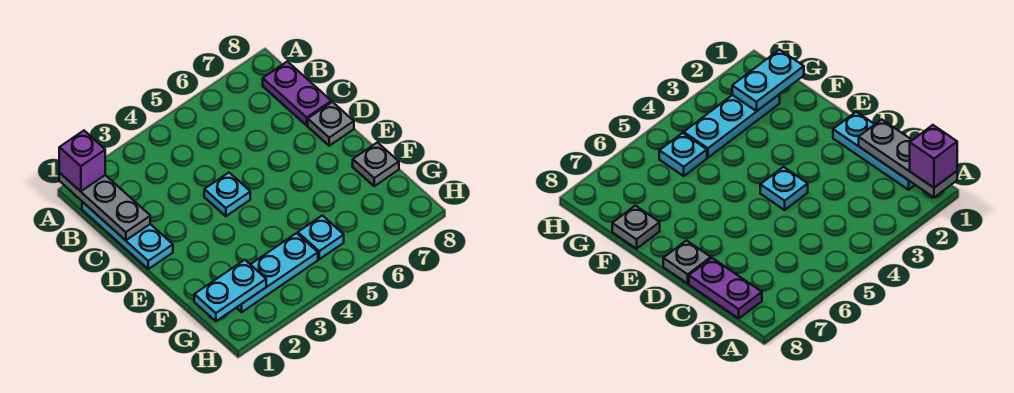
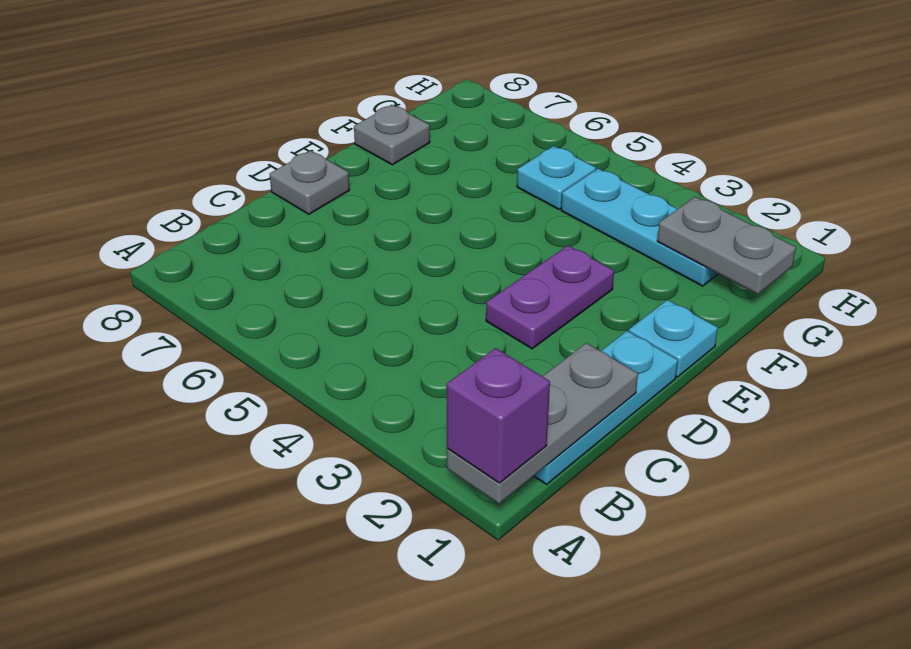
purple plate B8:C8 level 1 -> purple plate D3:E3 level 1
cyan plate D4 level 1 -> cyan plate E1 level 1
cyan plate G1:G2 level 2 -> grey plate G1:G2 level 2

